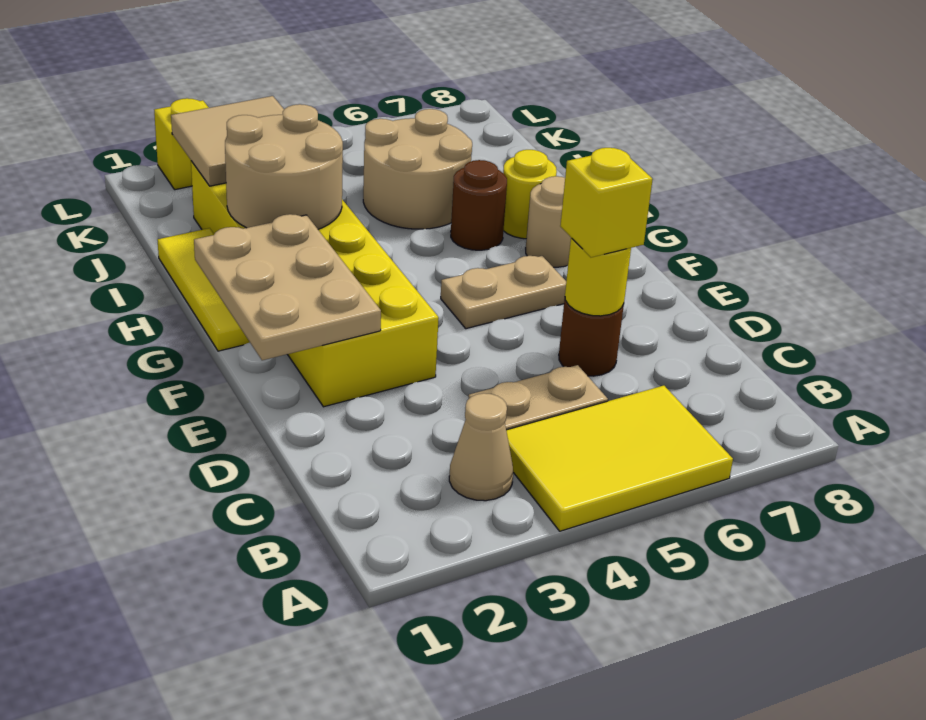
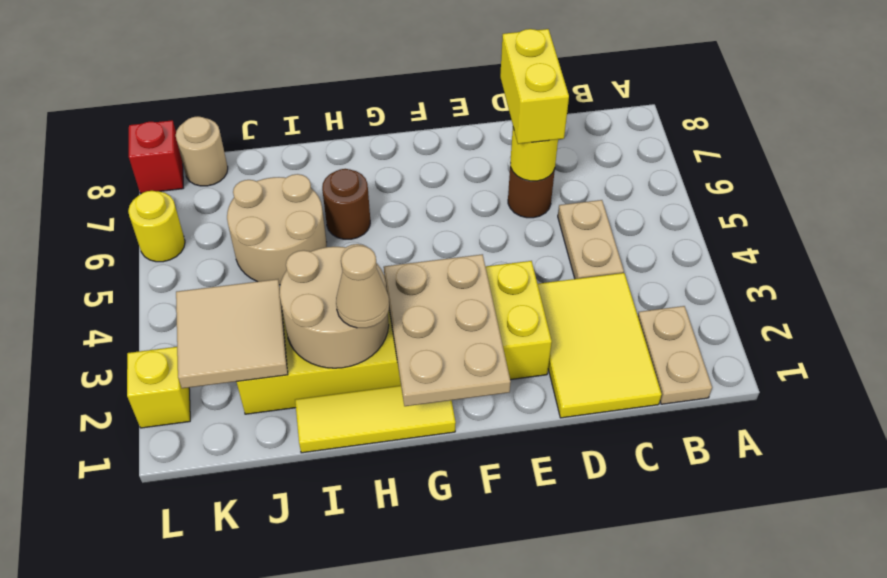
yellow tile A4:B6 level 1 -> yellow tile C1:D3 level 1
tan cone B3 level 1 -> tan cone H2 level 3
yellow brick D6 level 3 -> yellow brick D6:D7 level 3
tan plate E1:G2 level 2 -> tan plate F1:G3 level 2
tan plate F5:F6 level 1 -> tan plate B1:B2 level 1
tan round brick G7 level 1 -> tan round brick K8 level 1
yellow round brick H7 level 1 -> yellow round brick L6 level 1
none -> red brick L8 level 1

